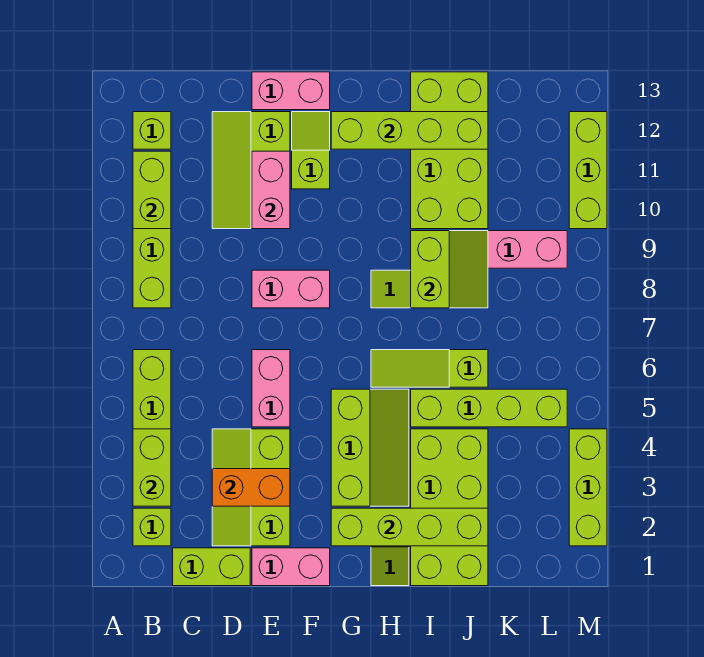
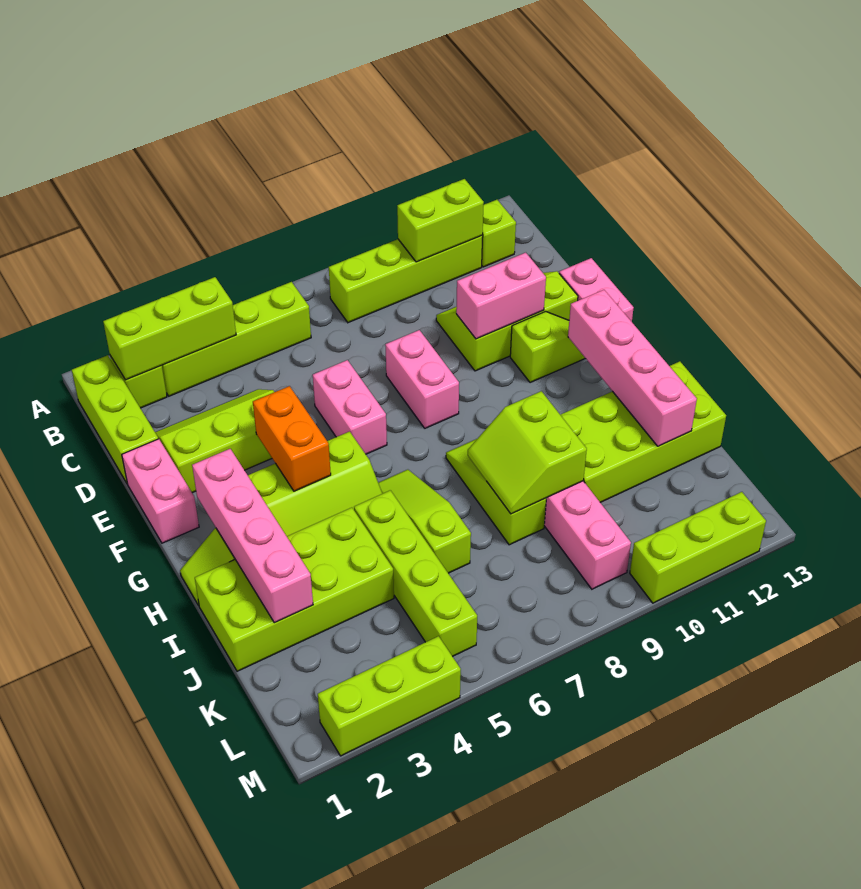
lime brick B3:B4 level 2 -> lime brick B2:B4 level 2
lime brick C1:D1 level 1 -> lime brick B1:D1 level 1
orange brick D3:E3 level 2 -> orange brick F4:G4 level 2
pink brick E5:E6 level 1 -> pink brick E6:F6 level 1
lime brick G2:J2 level 2 -> pink brick G2:J2 level 2
lime brick G12:J12 level 2 -> pink brick G12:J12 level 2
lime slope I8:J9 level 2 top I -> lime slope I8:J9 level 2 top 9

